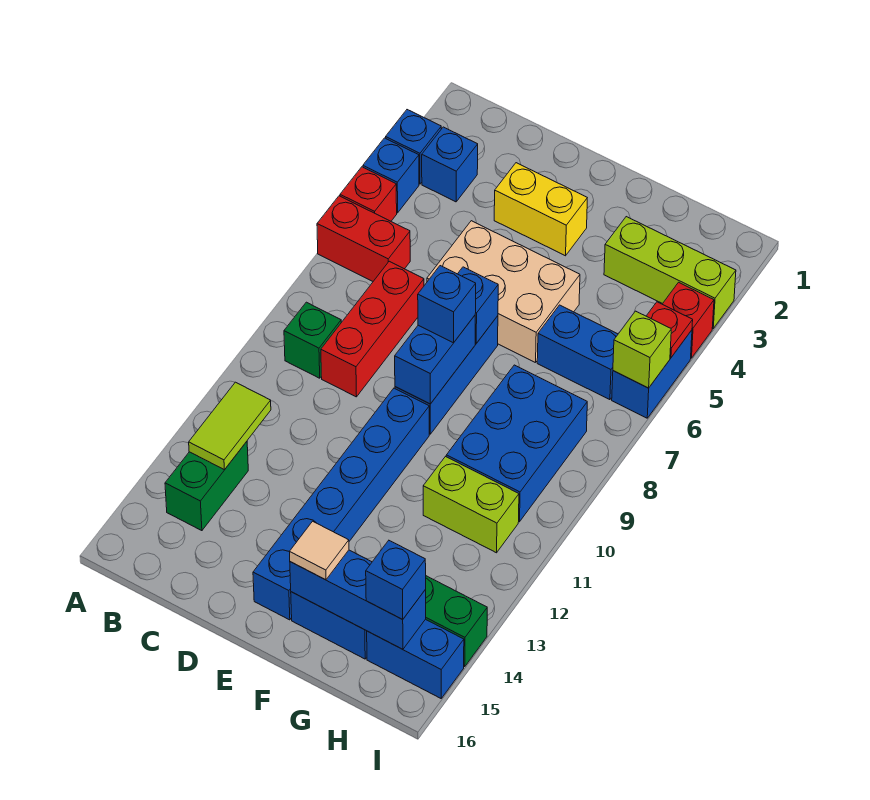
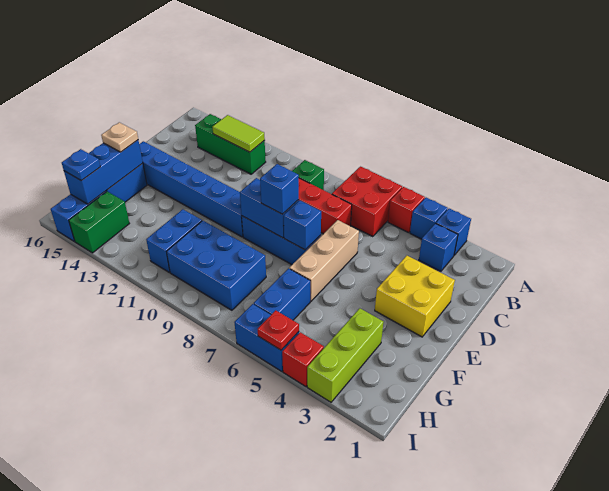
red brick A6:B6 level 1 -> red brick A6:B7 level 1
green brick B13:B14 level 1 -> green brick B12:B14 level 1
yellow brick D3:E3 level 1 -> yellow brick D2:E3 level 1
tan brick D5:F6 level 1 -> tan brick D6:F6 level 1
tan tile F15 level 3 -> tan plate F15 level 3
lime brick G11:H11 level 1 -> blue brick G11:H11 level 1
blue brick H15 level 3 -> blue plate H15 level 3
lime brick I6 level 2 -> none

